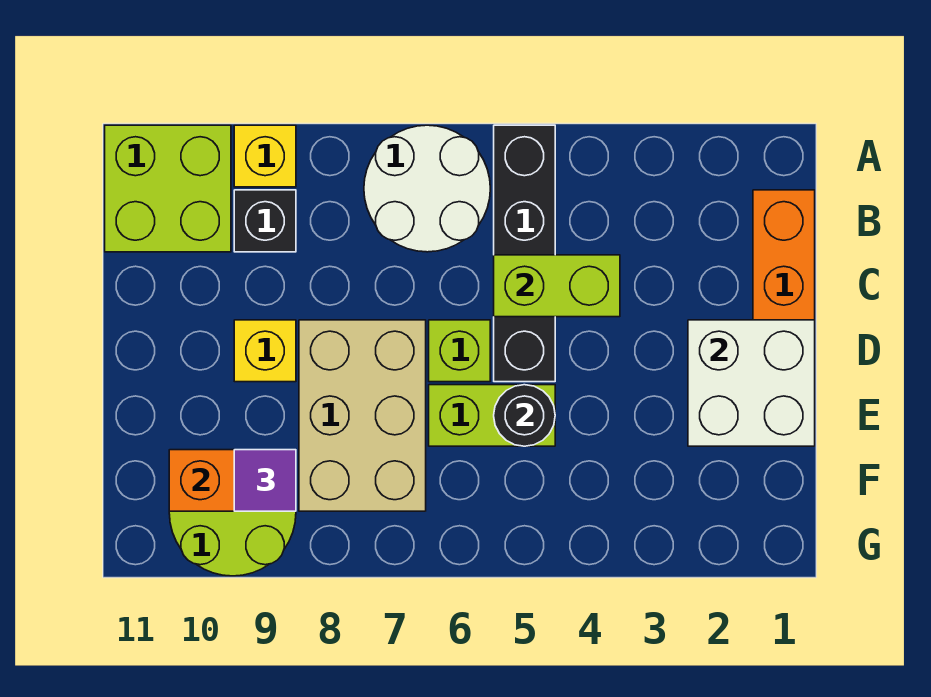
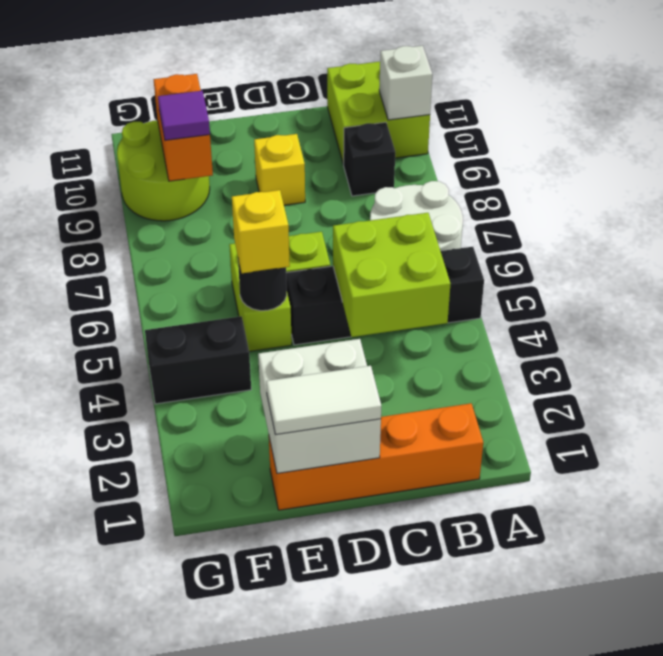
yellow brick A9 level 1 -> yellow brick E5 level 3
none -> white brick A10 level 2
lime brick C4:C5 level 2 -> lime brick B4:C5 level 2
none -> white tile D1:E1 level 3
tan brick D7:F8 level 1 -> none
none -> black brick F4:G4 level 1

